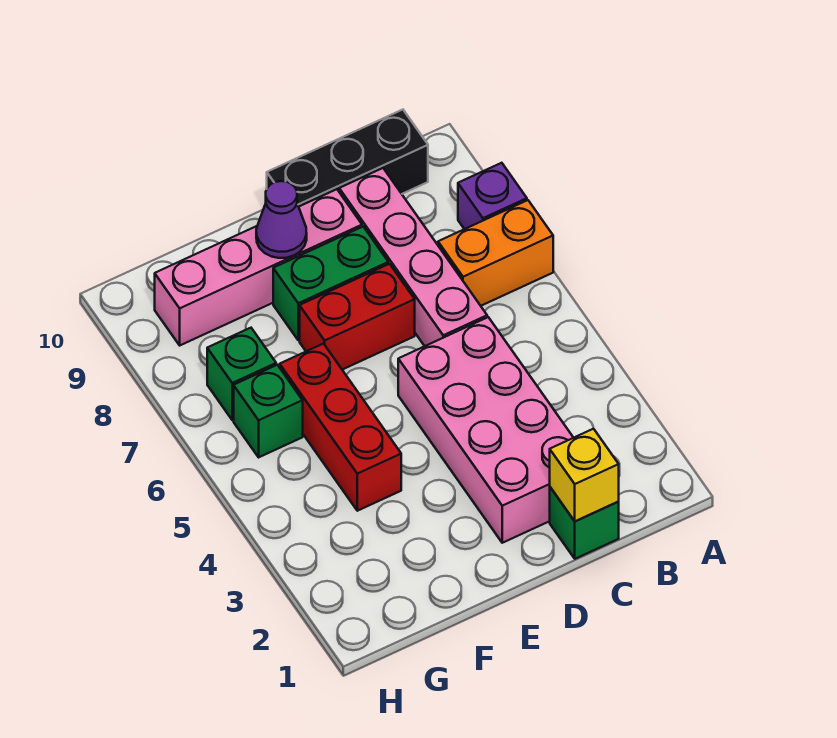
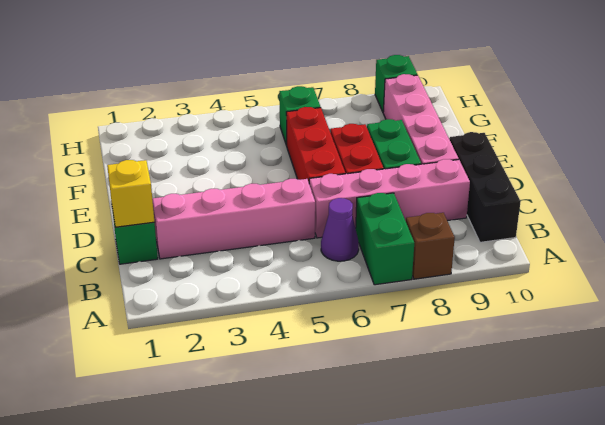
orange brick A7:B7 level 1 -> green brick A7:B7 level 1
purple brick A8 level 1 -> brown brick A8 level 1
pink brick C2:D5 level 1 -> pink brick C2:C5 level 1
purple cone E9 level 2 -> purple cone B6 level 1
red brick F4:F6 level 1 -> red brick D6:F6 level 1
green brick G7 level 1 -> green brick H9 level 1

